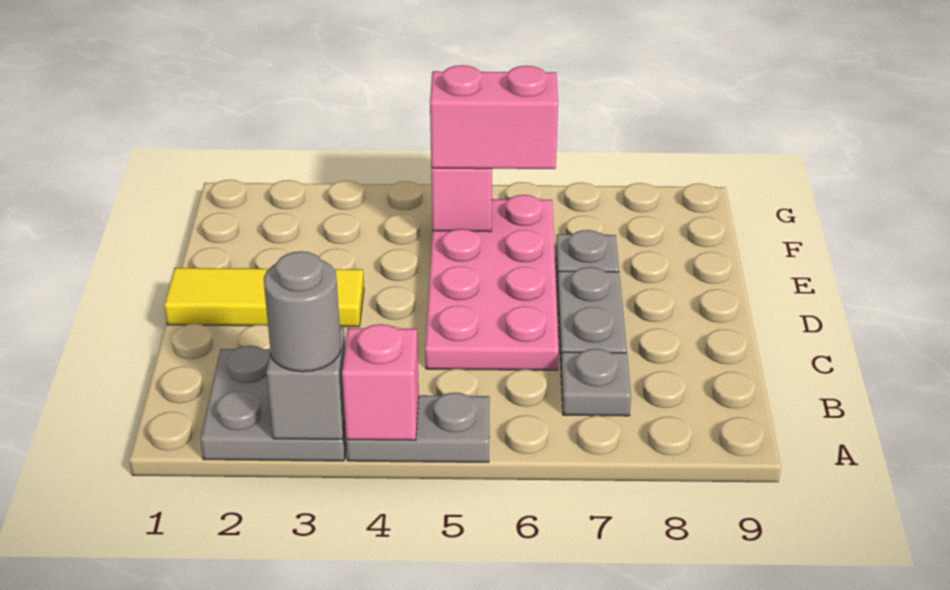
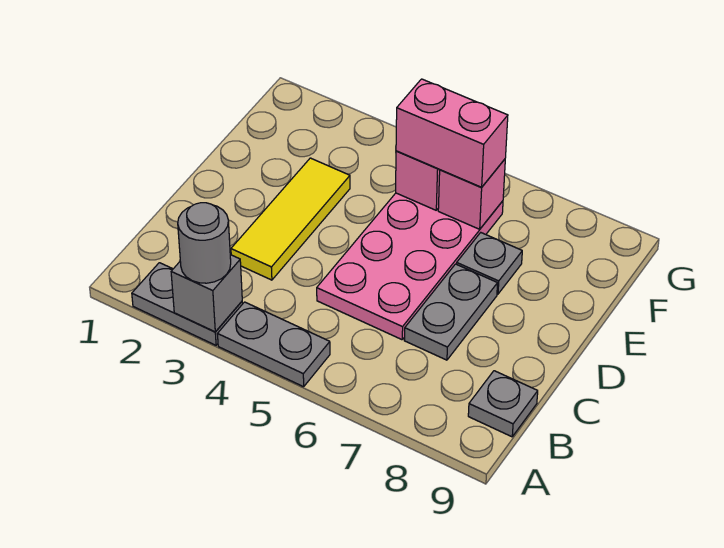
grey plate A2:B3 level 1 -> grey plate A2:A3 level 1
pink brick A4 level 2 -> pink brick F6 level 2
grey plate B7 level 1 -> grey plate B9 level 1
yellow tile D1:D3 level 1 -> yellow tile C3:E3 level 1

